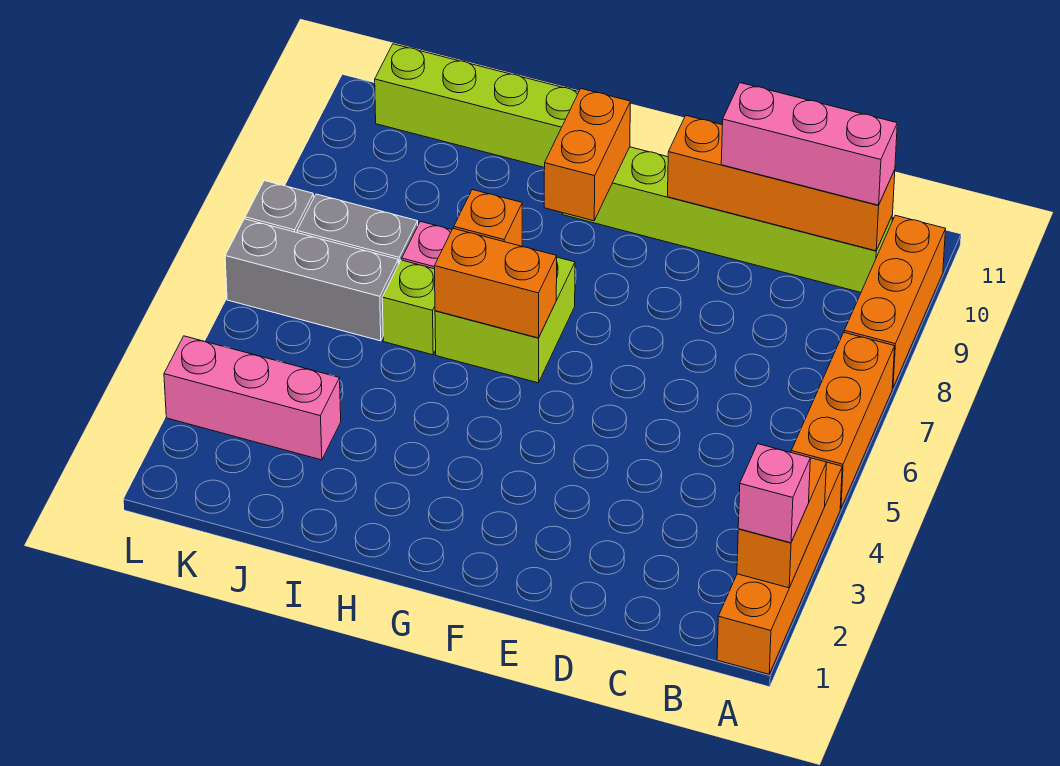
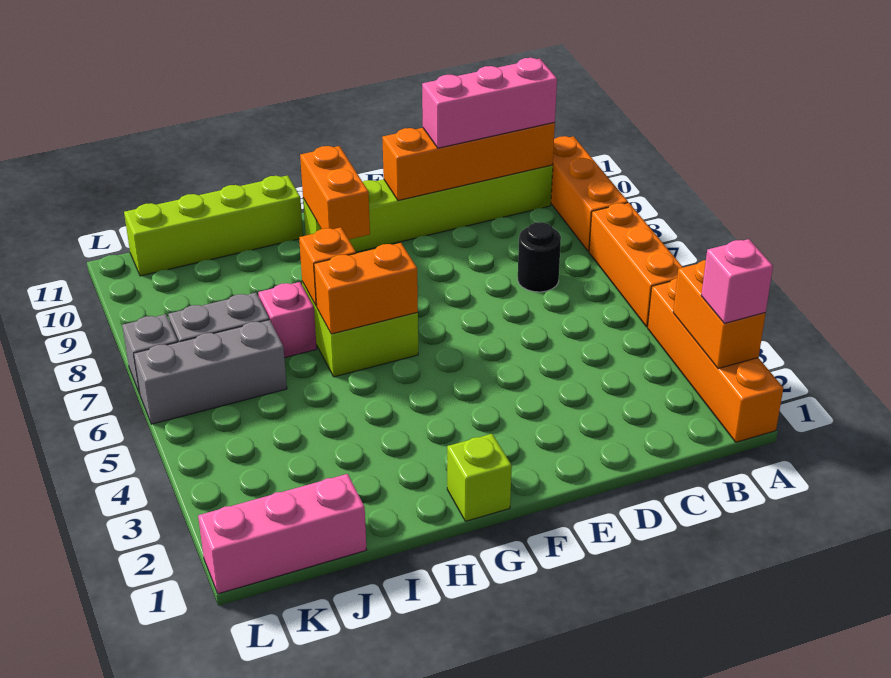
none -> black round brick C7 level 1
lime brick I6 level 1 -> lime brick G1 level 1
pink brick J3:L3 level 1 -> pink brick J1:L1 level 1

